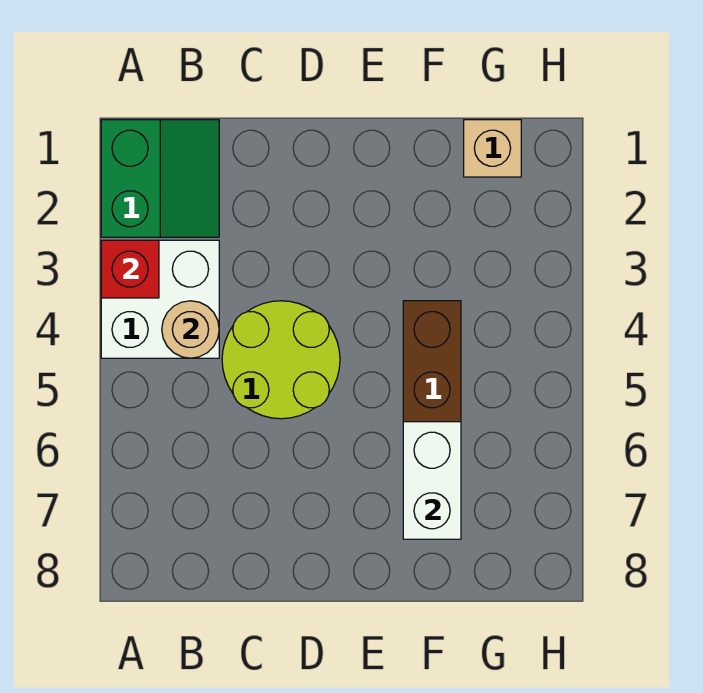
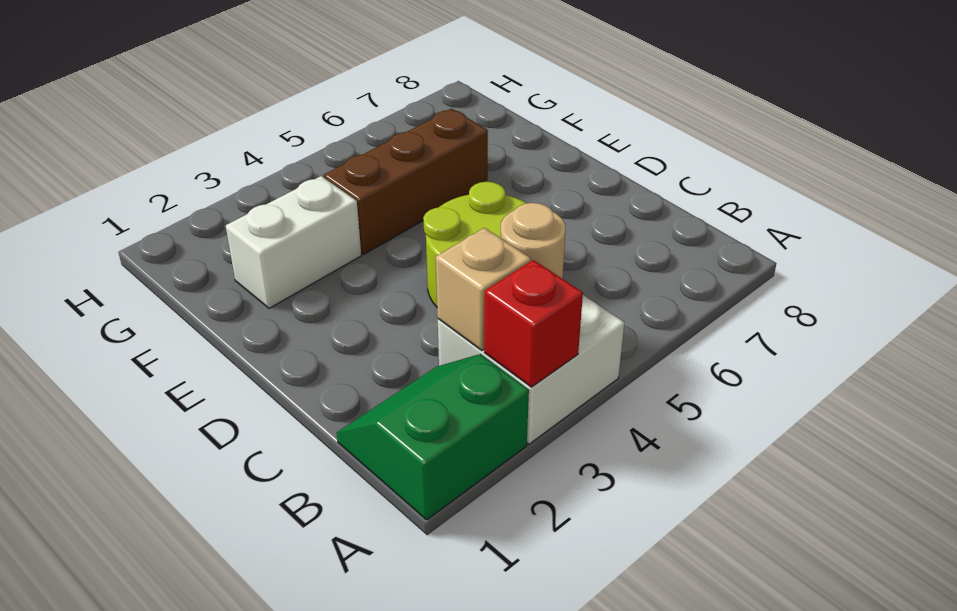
white brick F6:F7 level 2 -> white brick F2:F3 level 1
tan brick G1 level 1 -> tan brick B3 level 2

